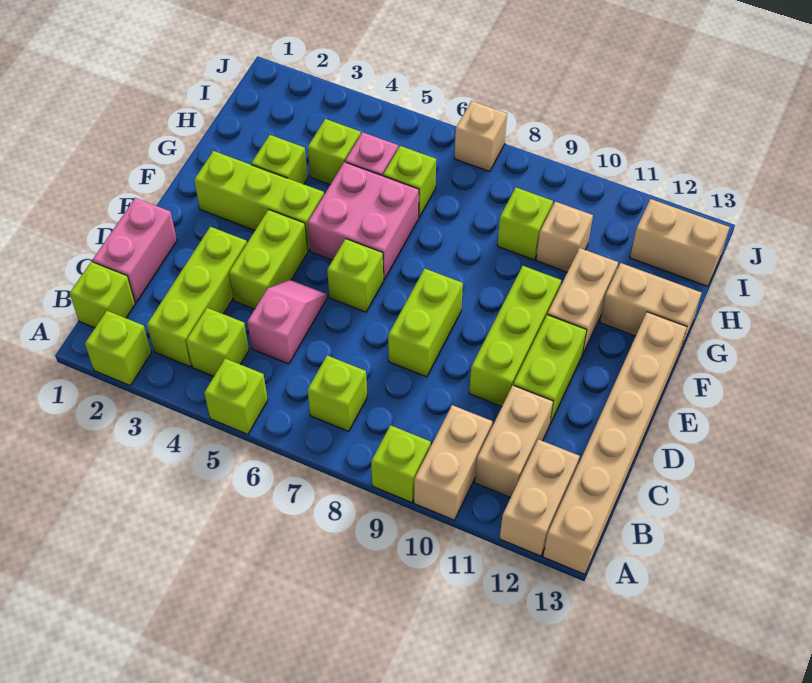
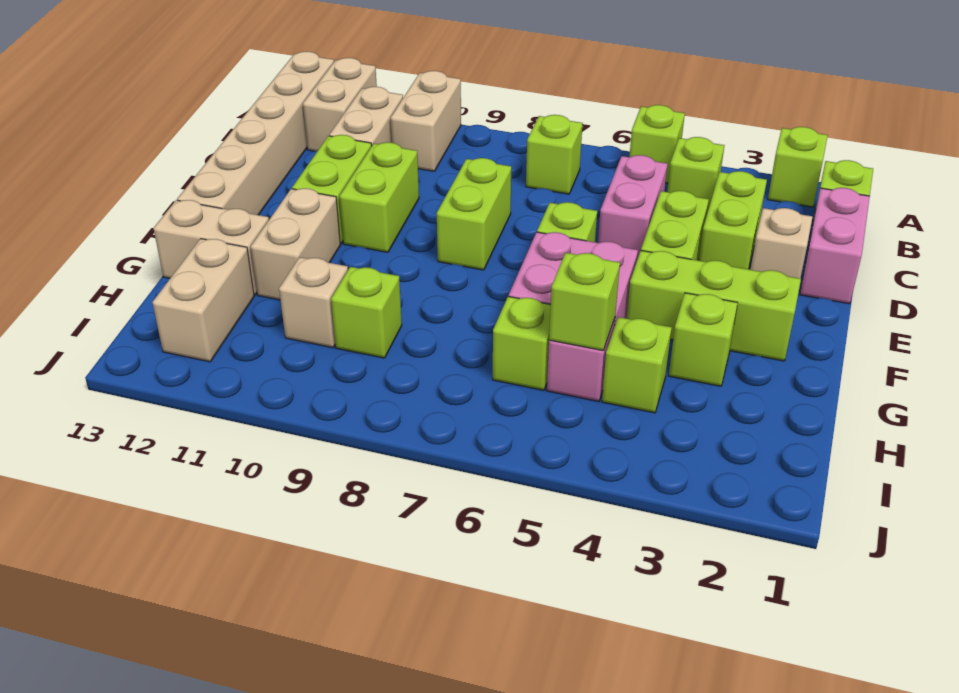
lime brick A9 level 1 -> lime brick H5 level 2
lime brick B3:D3 level 1 -> lime brick C3:D3 level 1
pink slope C5:D5 level 1 top C -> pink brick C5:D5 level 1
lime brick D10:F10 level 1 -> lime brick D10:E10 level 1
tan brick I12:I13 level 1 -> tan brick H12:I12 level 1
tan brick J7 level 1 -> tan brick D2 level 1

